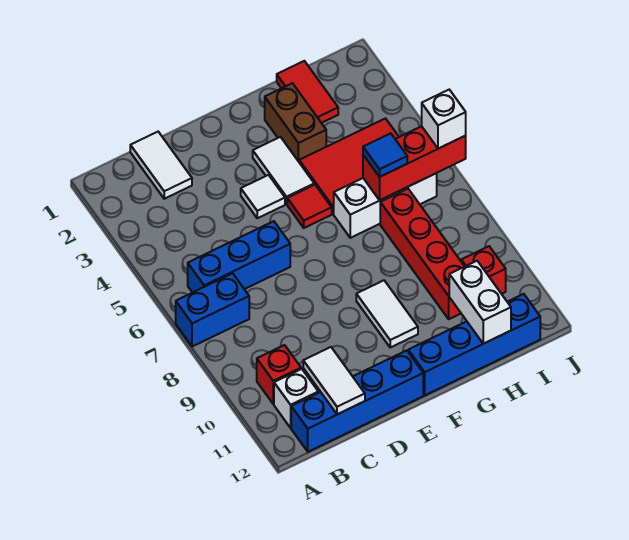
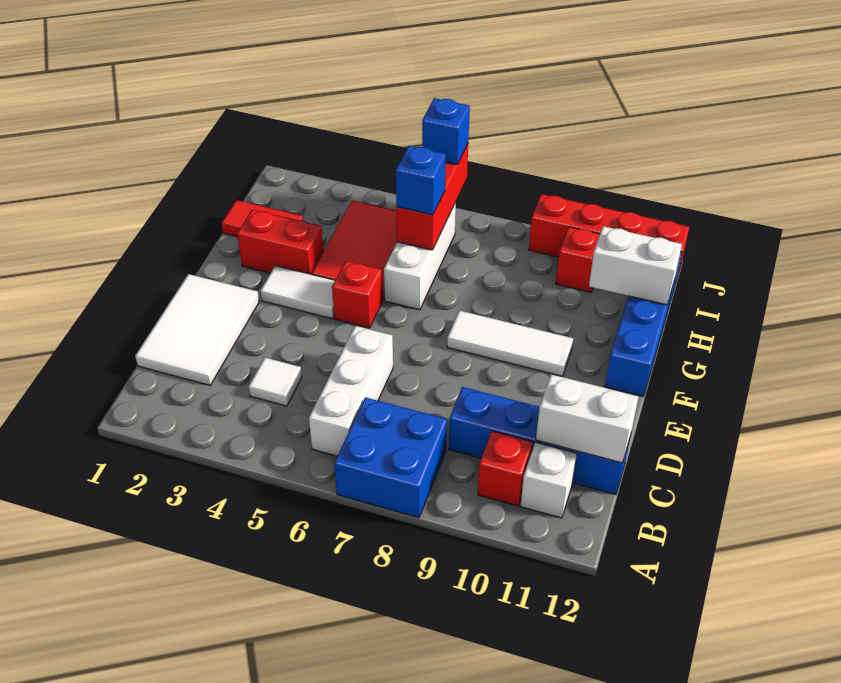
blue brick A7:B7 level 1 -> blue brick A7:B8 level 1
blue brick B6:D6 level 1 -> white brick B6:D6 level 1
blue brick B12:E12 level 1 -> blue brick C9:C12 level 1
white tile C1:C2 level 1 -> white tile C1:E2 level 1
white tile C11:C12 level 2 -> white brick C11:C12 level 2
white tile E4 level 1 -> white tile C4 level 1
red tile F5 level 1 -> red brick F5 level 1
white tile F9:F10 level 1 -> white tile F8:F10 level 1
brown brick G2:G3 level 1 -> red brick G2:G3 level 1
blue tile H6 level 3 -> blue brick H6 level 3
red brick H7:H10 level 1 -> red brick J9:J12 level 1
white brick J6 level 3 -> blue brick J6 level 3

